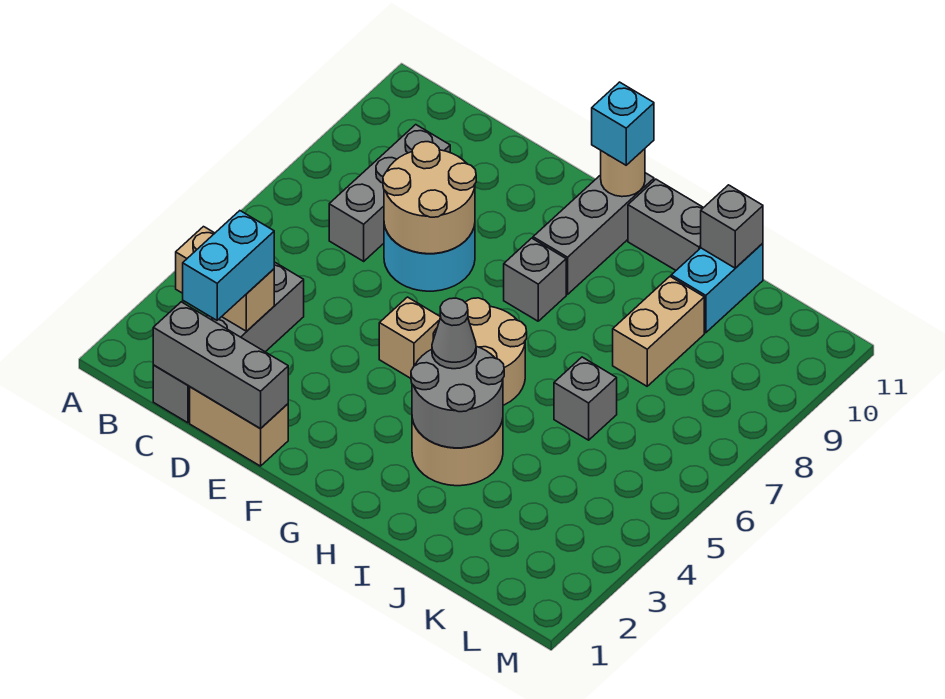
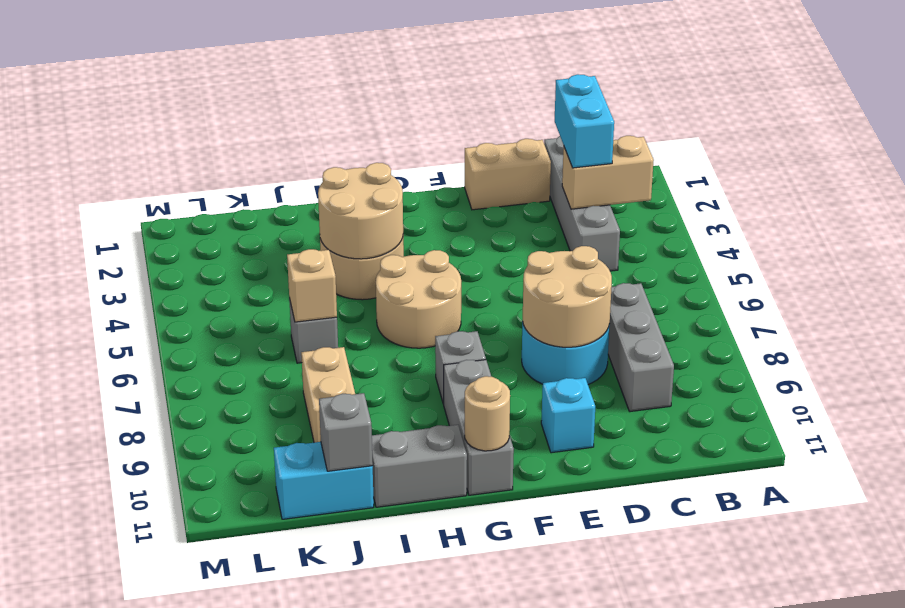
grey brick C1:E1 level 2 -> none
tan brick F5 level 1 -> tan brick J6 level 2
cyan brick G11 level 3 -> cyan brick E10 level 1
grey round brick H3:I4 level 2 -> tan round brick H3:I4 level 2
grey cone H4 level 3 -> none
cyan brick J10:J11 level 1 -> cyan brick J11:K11 level 1

